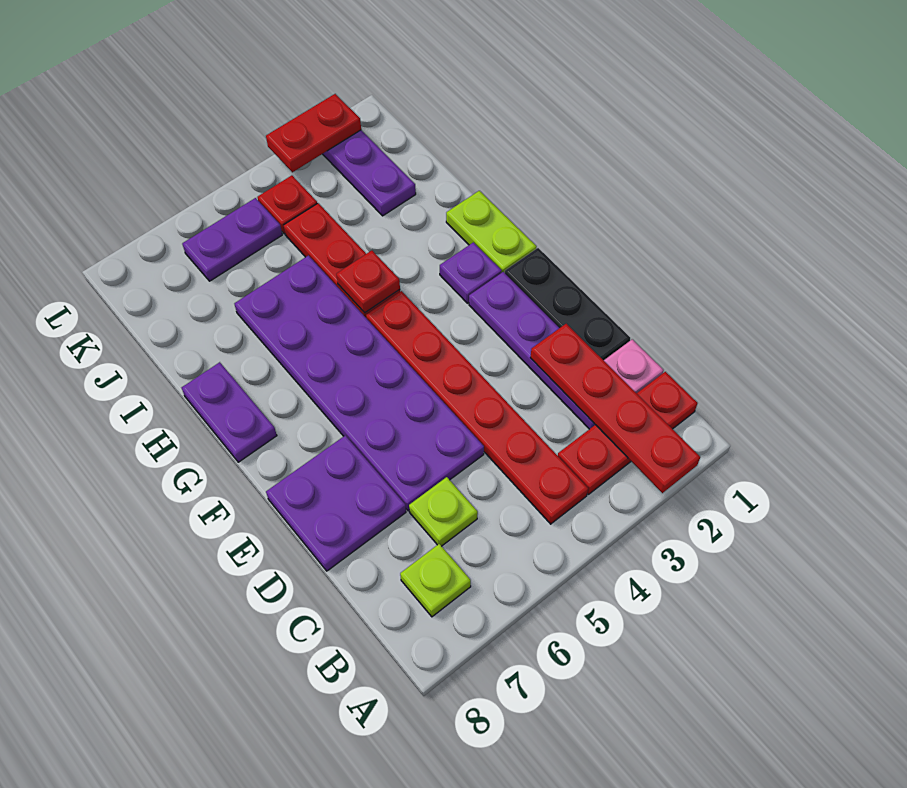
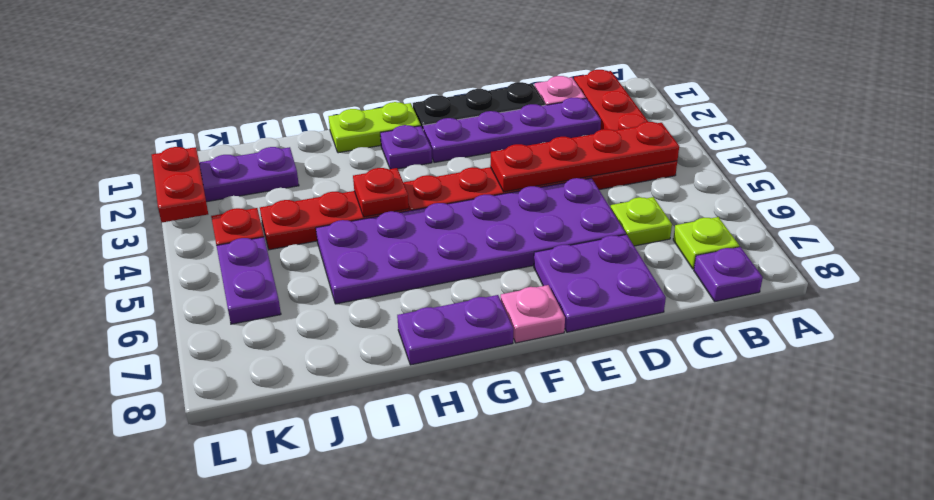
red plate A2:D2 level 2 -> red plate B4:E4 level 2
none -> purple plate B8 level 1
none -> pink plate F8 level 1

